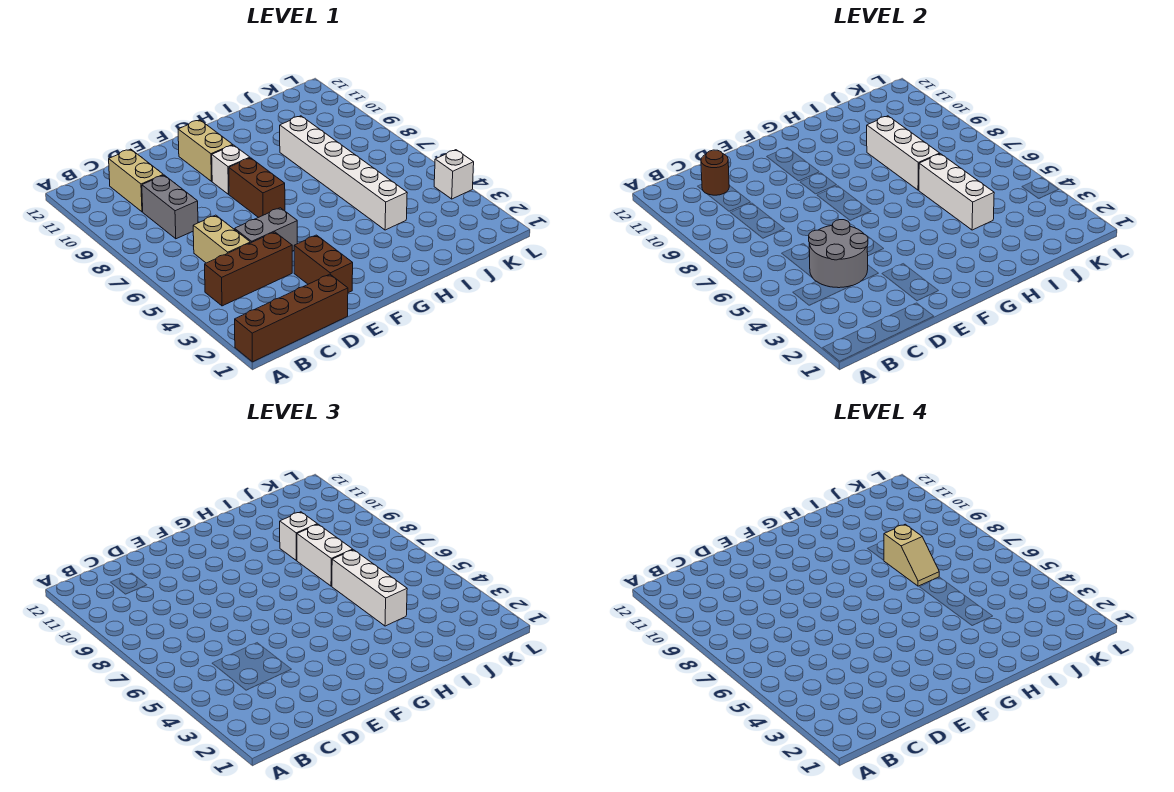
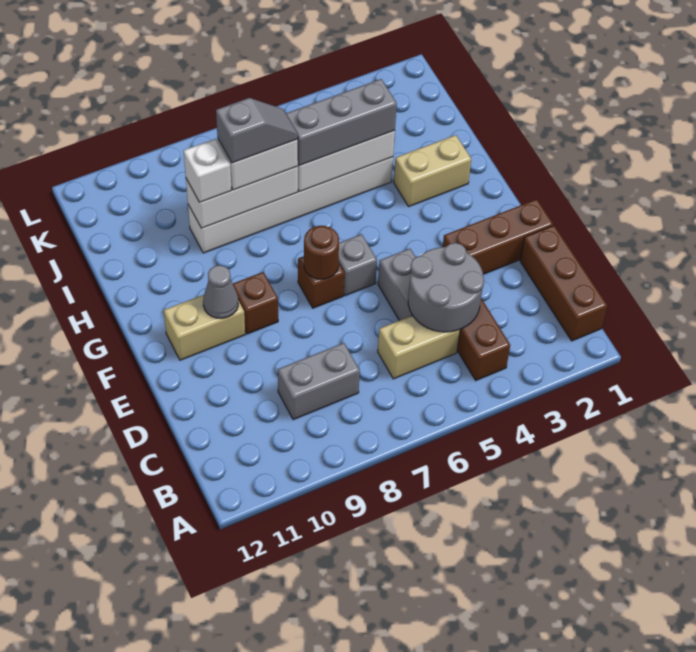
brown brick A1:D1 level 1 -> brown brick B1:D1 level 1
tan brick C10:C11 level 1 -> tan brick H2:H3 level 1
brown round brick C11 level 2 -> brown round brick F7 level 2
brown brick E2:E3 level 1 -> brown brick E1:E3 level 1
none -> grey brick F6 level 1
brown brick F7:F8 level 1 -> brown brick F7 level 1
white brick F9 level 1 -> brown brick F9 level 1
none -> grey cone F10 level 2
white brick I4:I6 level 3 -> grey brick I4:I6 level 3
tan slope I7:I8 level 4 top 8 -> grey slope I7:I8 level 4 top 8
white brick L4 level 1 -> none

